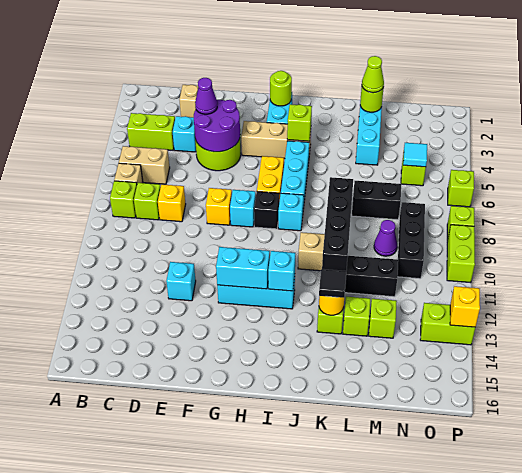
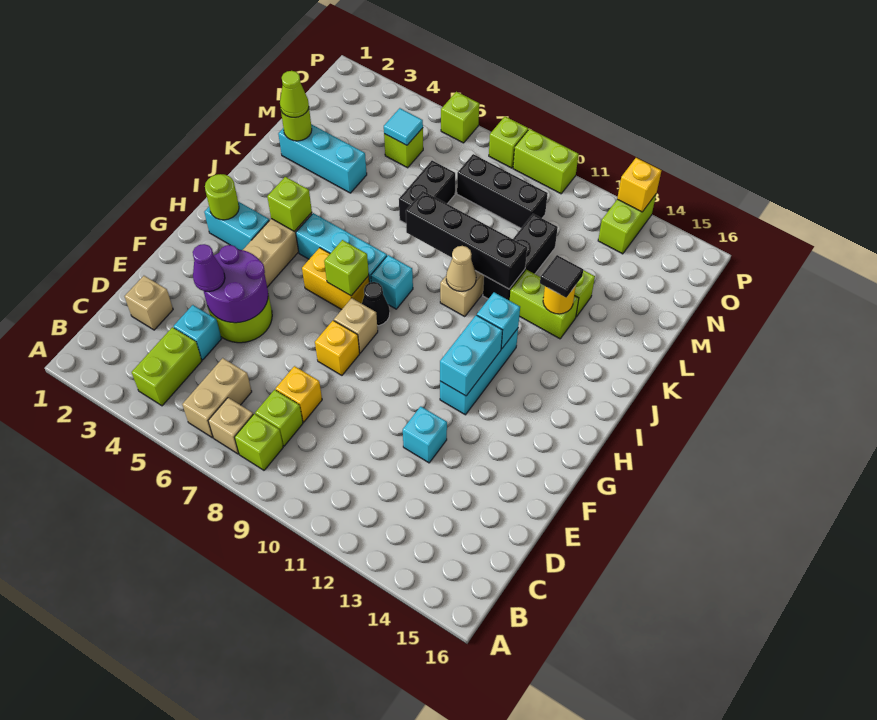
cyan brick G8 level 1 -> tan brick G8 level 1
black brick H8 level 1 -> black cone H8 level 1
none -> tan cone J10 level 2
purple cone M9 level 1 -> none
lime brick M13 level 1 -> lime brick H7 level 2

